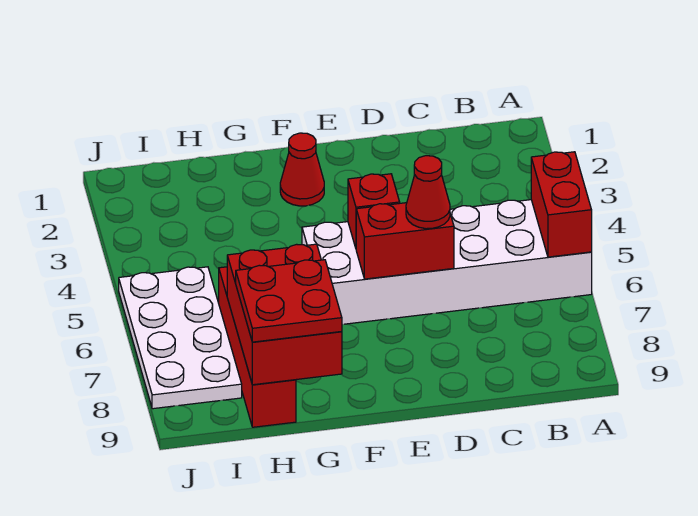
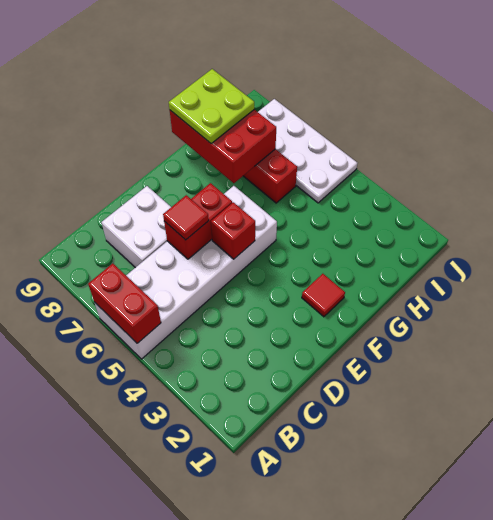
none -> white brick C7:D8 level 1
red cone D6 level 3 -> red tile D6 level 3
red cone F2 level 1 -> red tile F2 level 1
red plate G8:H9 level 3 -> lime plate G8:H9 level 3

